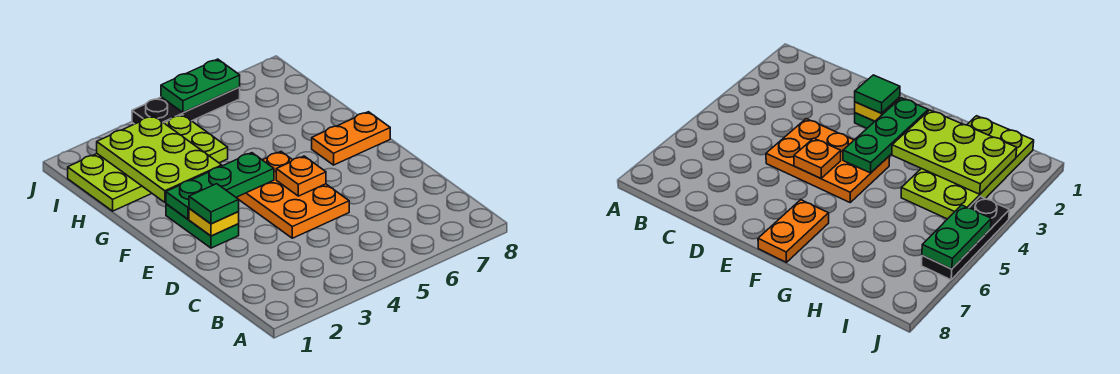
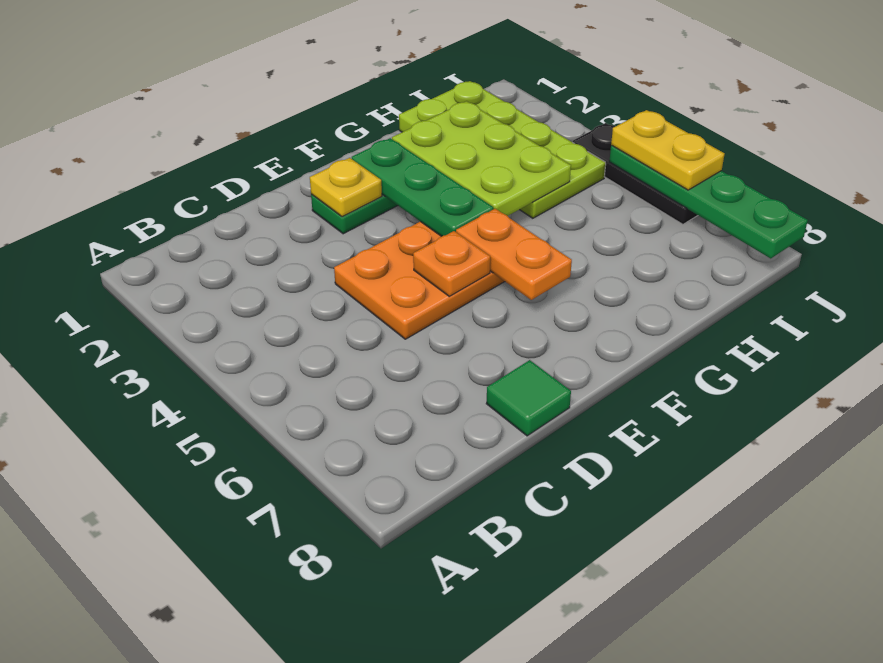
green tile E2 level 3 -> green tile D8 level 1
orange plate F7:F8 level 1 -> orange plate F5:F6 level 2
lime plate G2:I3 level 2 -> lime plate G2:H4 level 2
green plate J5:J6 level 2 -> green plate J5:J8 level 2
none -> yellow plate J5:J6 level 3

